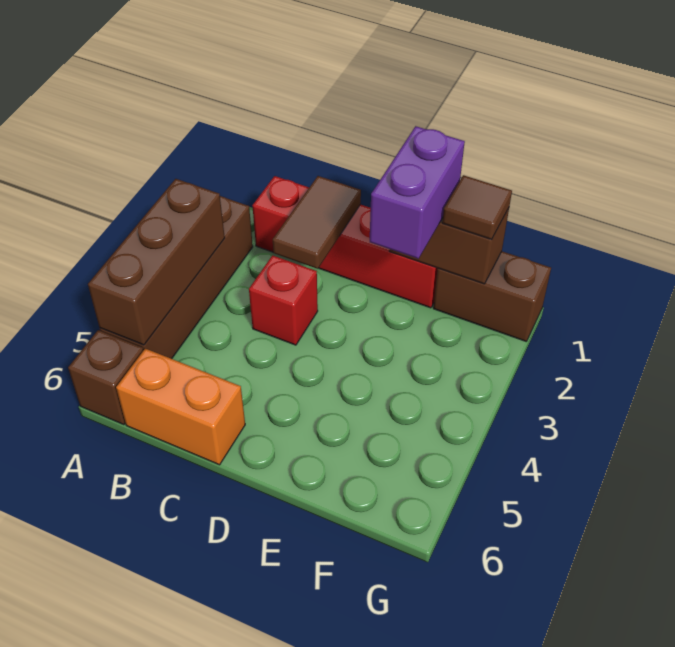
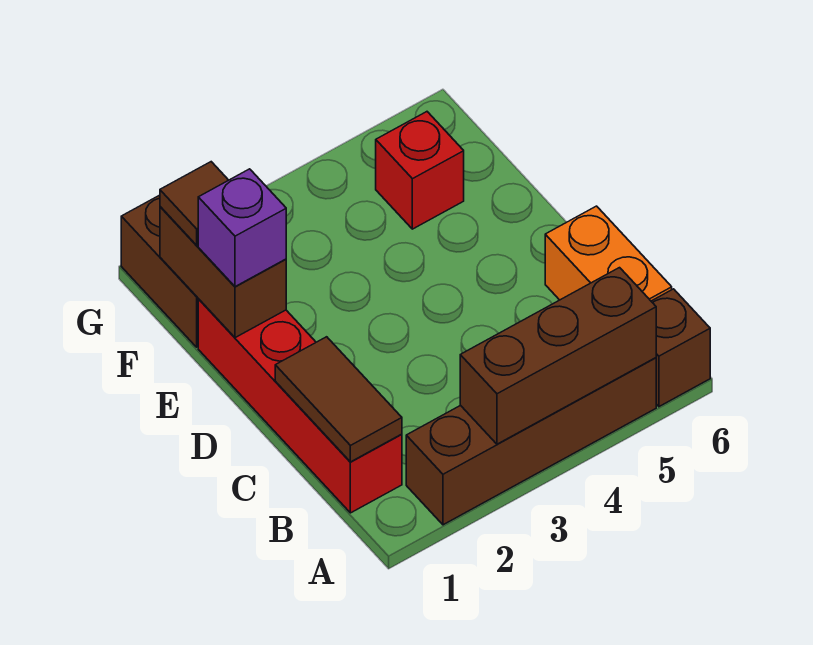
brown tile C1:C2 level 2 -> brown tile B1:C1 level 2
red brick C3 level 1 -> red brick F5 level 1
purple brick E1:E2 level 3 -> purple brick E1 level 3

